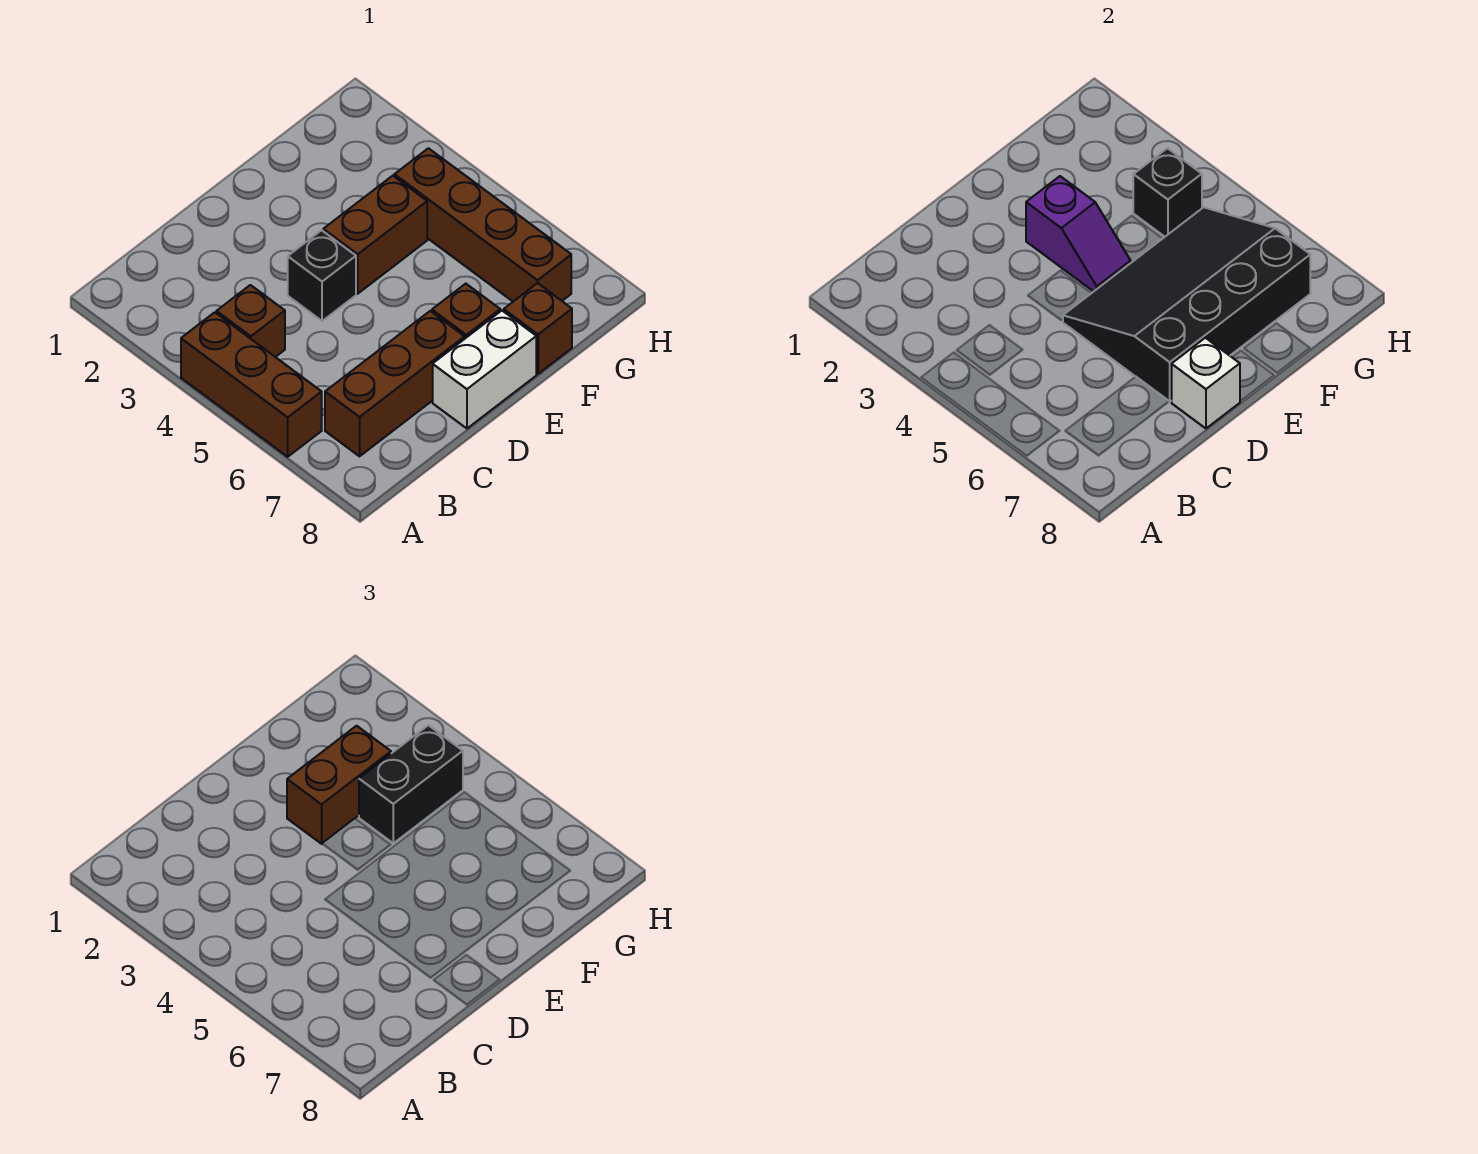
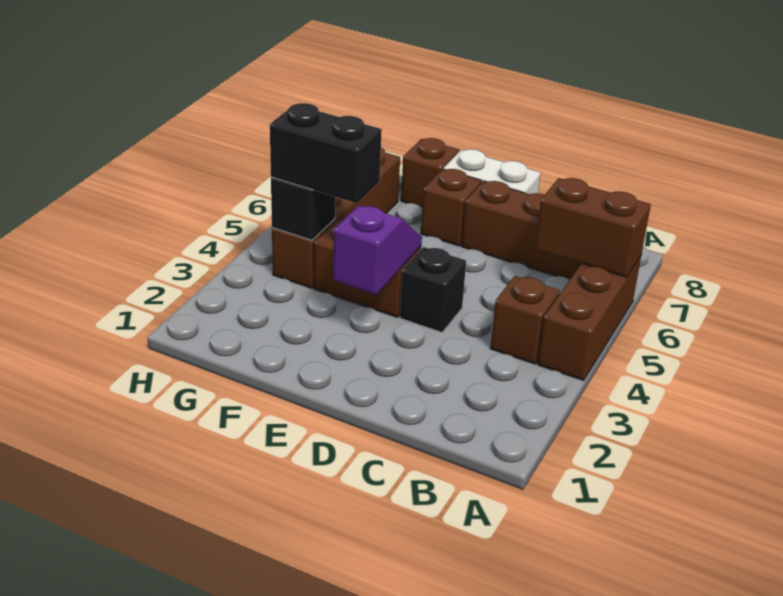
black slope D5:G7 level 2 top 7 -> none
white brick D8 level 2 -> none
brown brick E3:F3 level 3 -> brown brick A6:B6 level 2

